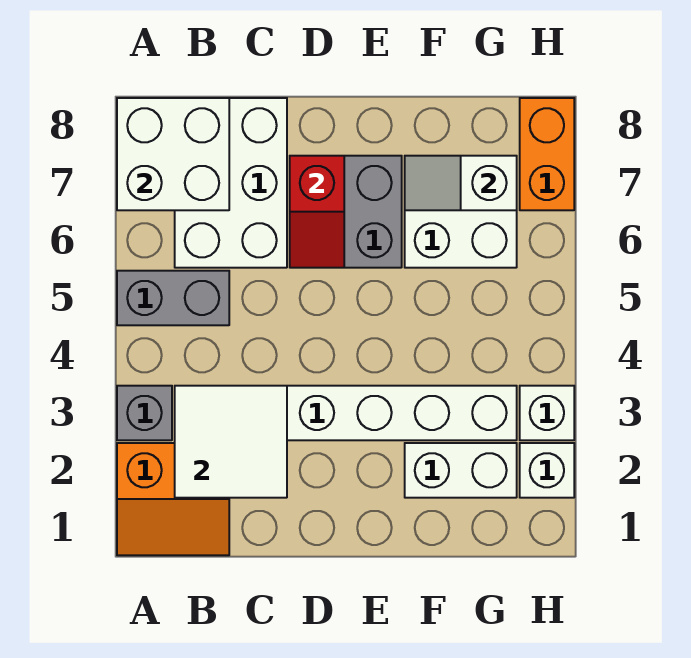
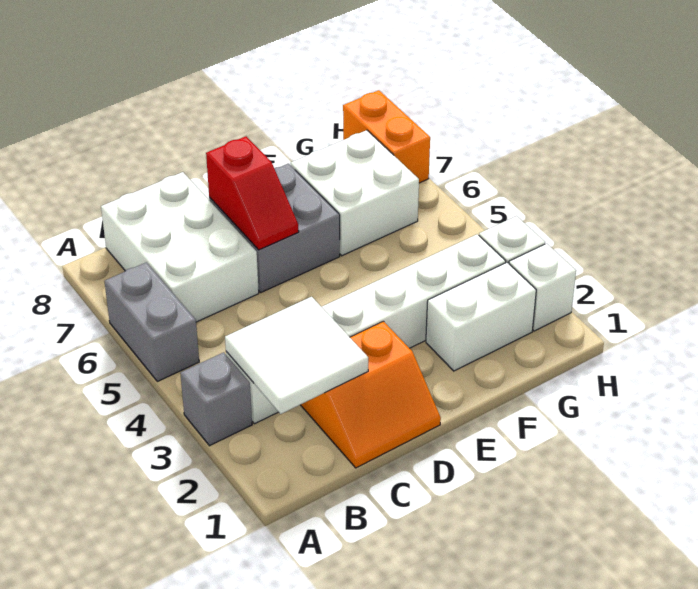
orange slope A1:B2 level 1 top 2 -> orange slope C1:D2 level 1 top 2
grey brick A5:B5 level 1 -> grey brick A5:A6 level 1
white brick A7:B8 level 2 -> none
white slope F7:G7 level 2 top G -> none

